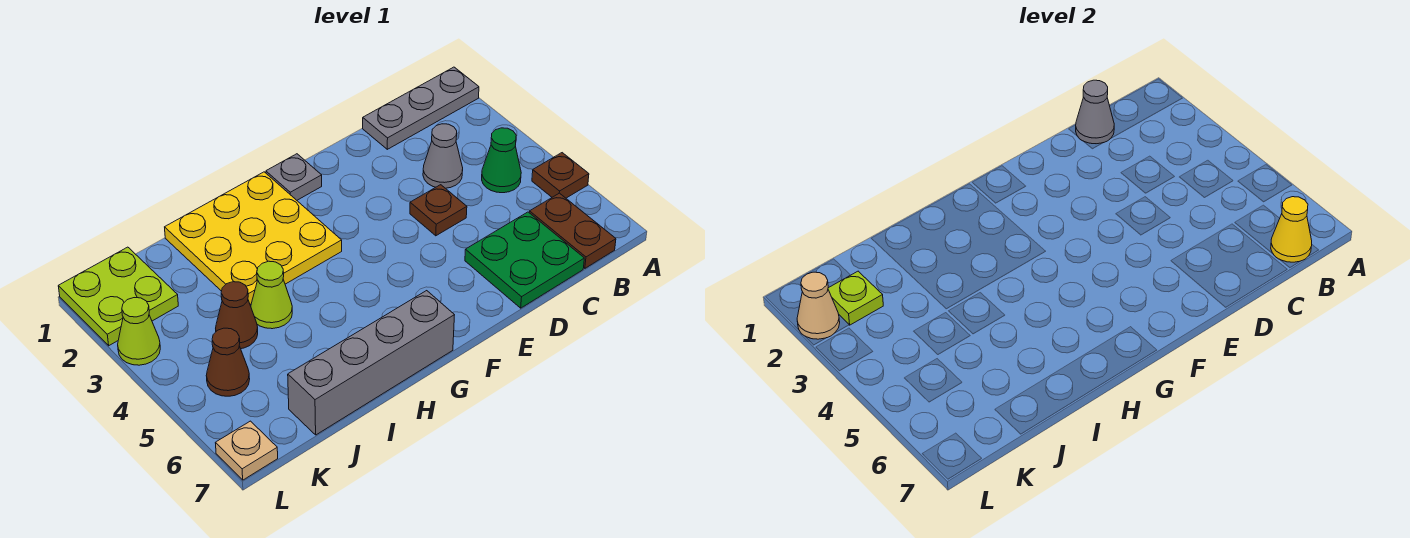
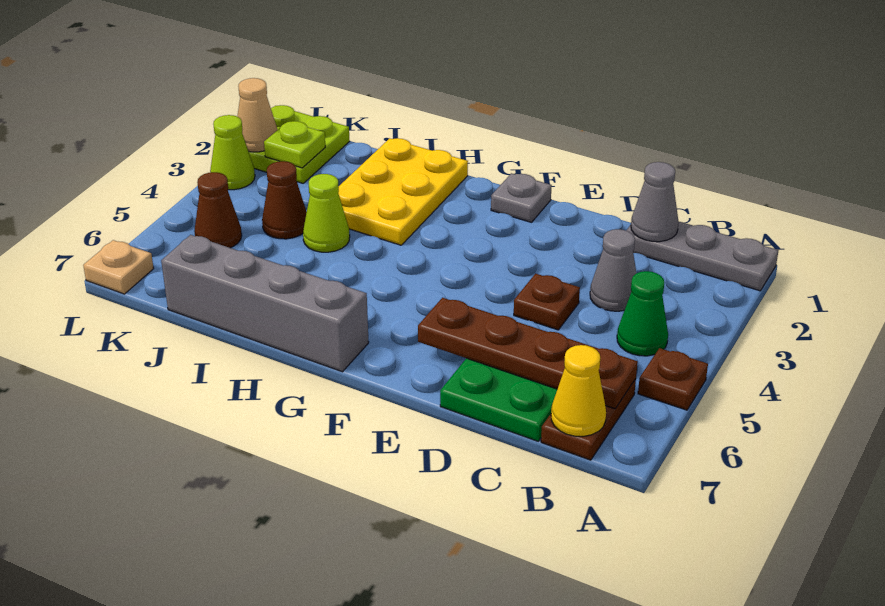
none -> brown plate B6:E6 level 2
yellow plate G1:I3 level 1 -> yellow plate H1:I3 level 1

